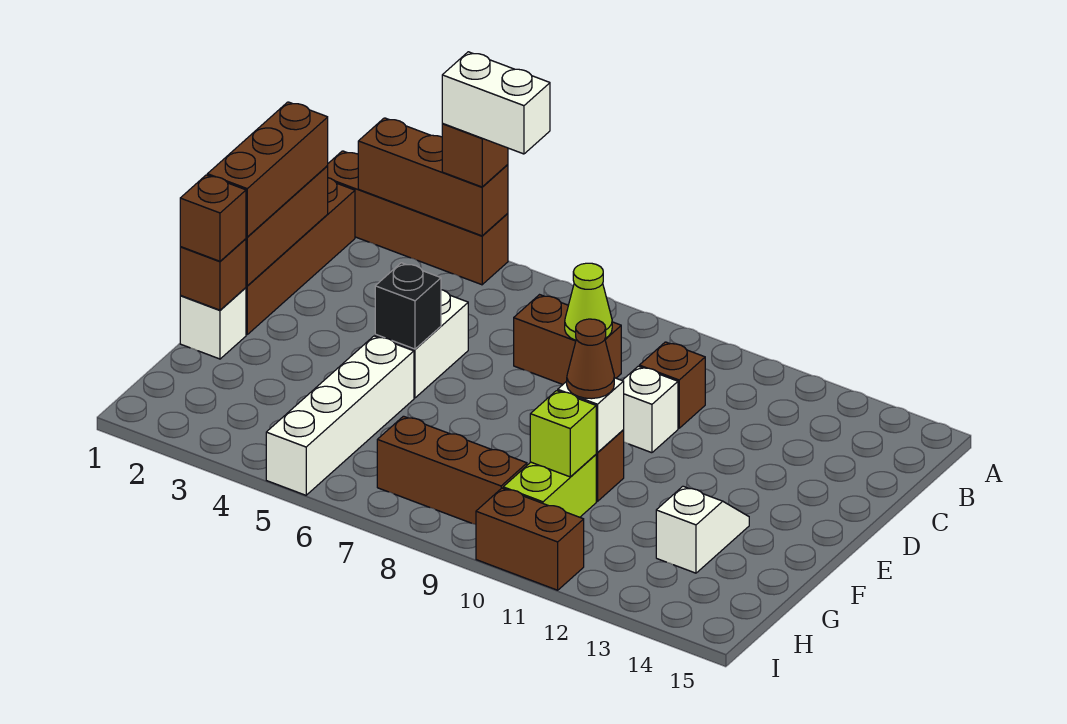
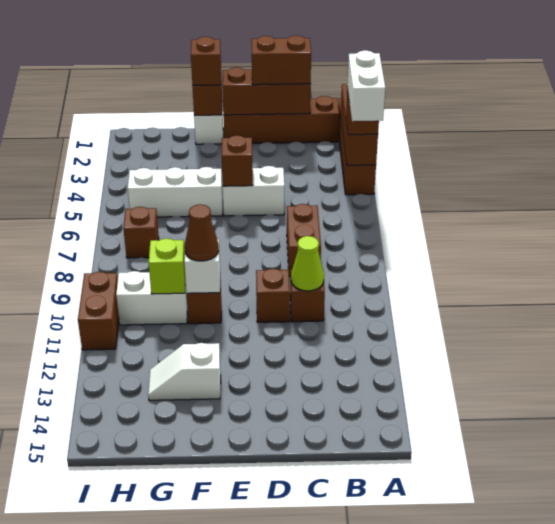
brown brick C1:E1 level 3 -> brown brick C1:D1 level 3
lime cone C8 level 2 -> lime cone C10 level 2
white brick D10 level 1 -> brown brick D10 level 1
black brick E5 level 2 -> brown brick E5 level 2
white brick F5:I5 level 1 -> white brick F5:H5 level 1
white slope F13:G13 level 1 top G -> white slope F13:G13 level 1 top F
lime brick G10:H10 level 1 -> white brick G10:H10 level 1
brown brick H7:H9 level 1 -> brown brick H7 level 1

